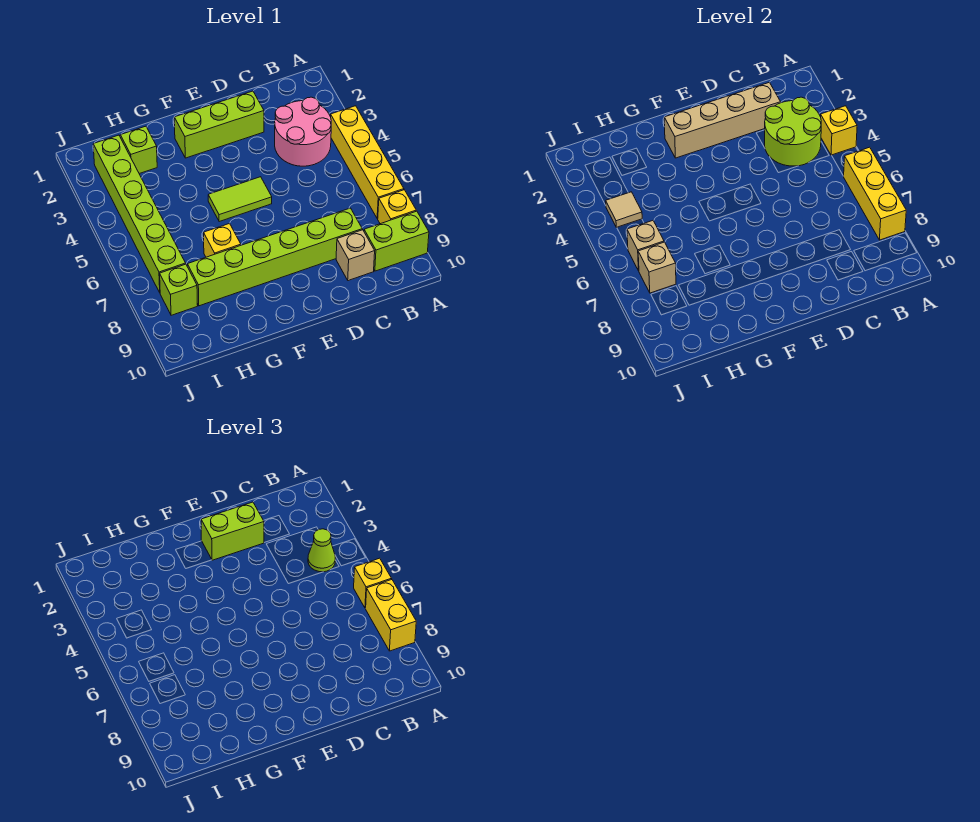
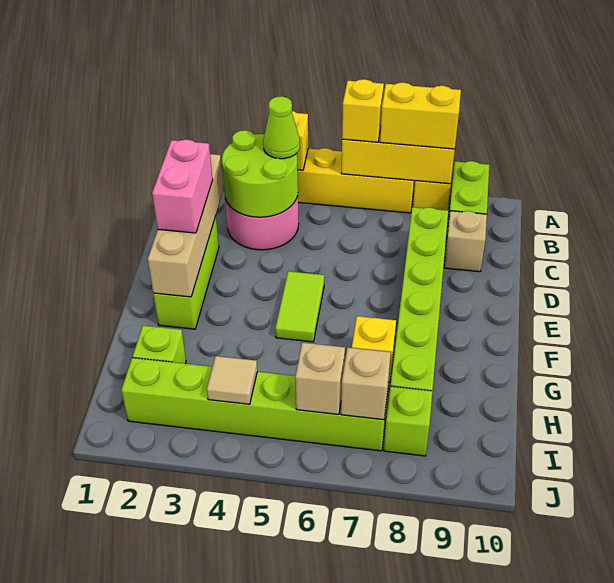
lime brick D2:E2 level 3 -> pink brick D2:E2 level 3

